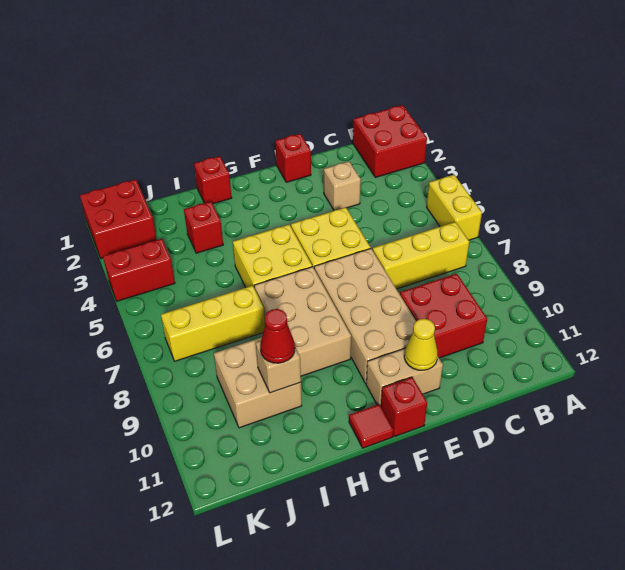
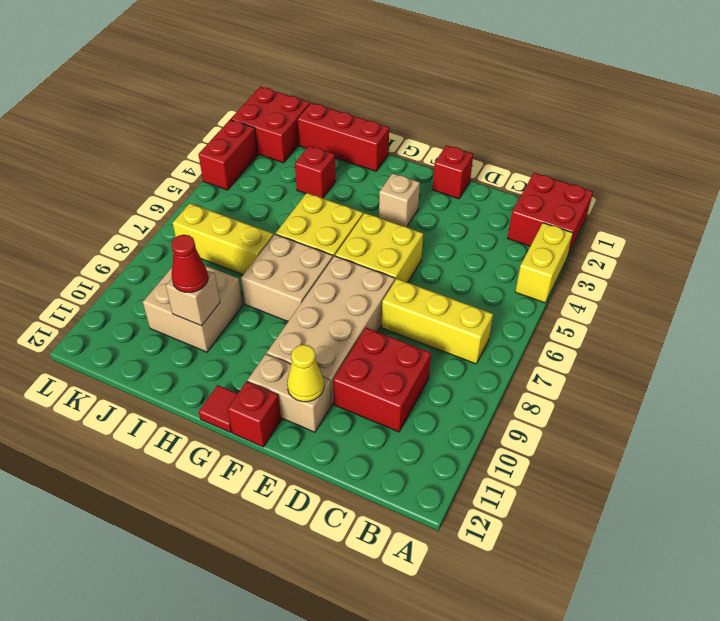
yellow brick A5:A6 level 1 -> yellow brick A3:A4 level 1
tan brick D3 level 1 -> tan brick F3 level 1
tan brick G7:H9 level 1 -> tan brick G7:H8 level 1
red brick H1 level 1 -> red brick H1:J1 level 1
red brick K4:L4 level 1 -> red brick L3:L4 level 1

